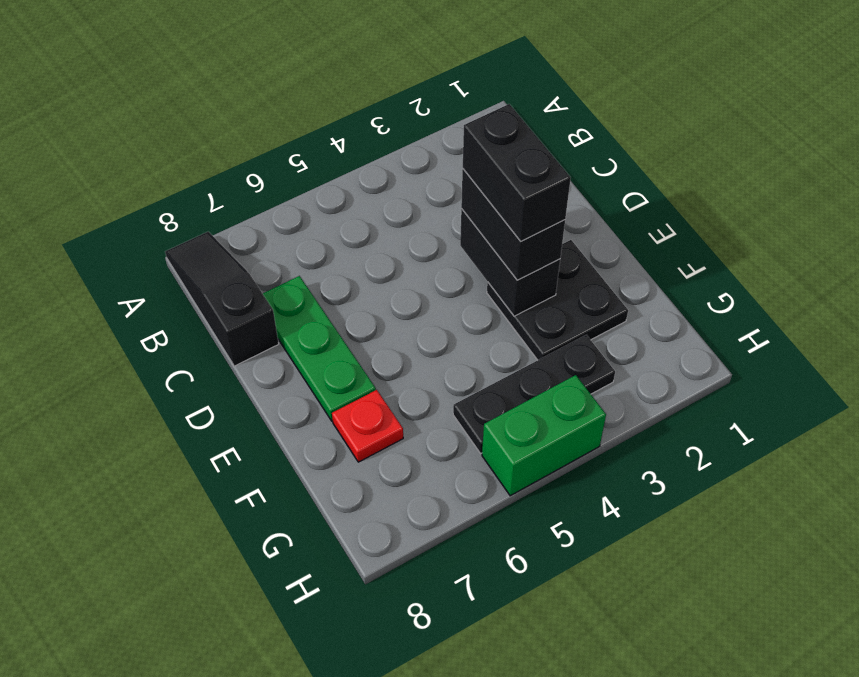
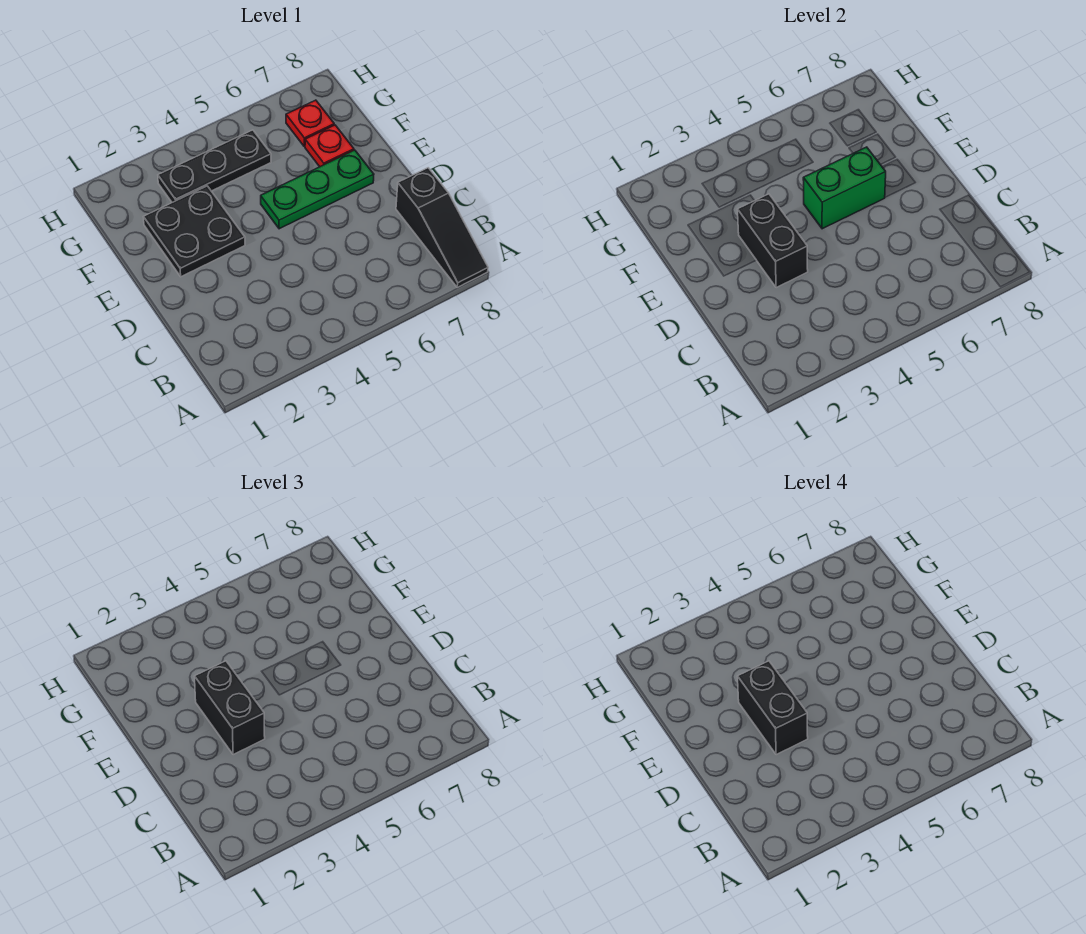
green plate C7:E7 level 1 -> green plate E5:E7 level 1
none -> red plate G7 level 1
green brick H4:H5 level 1 -> green brick E5:E6 level 2

